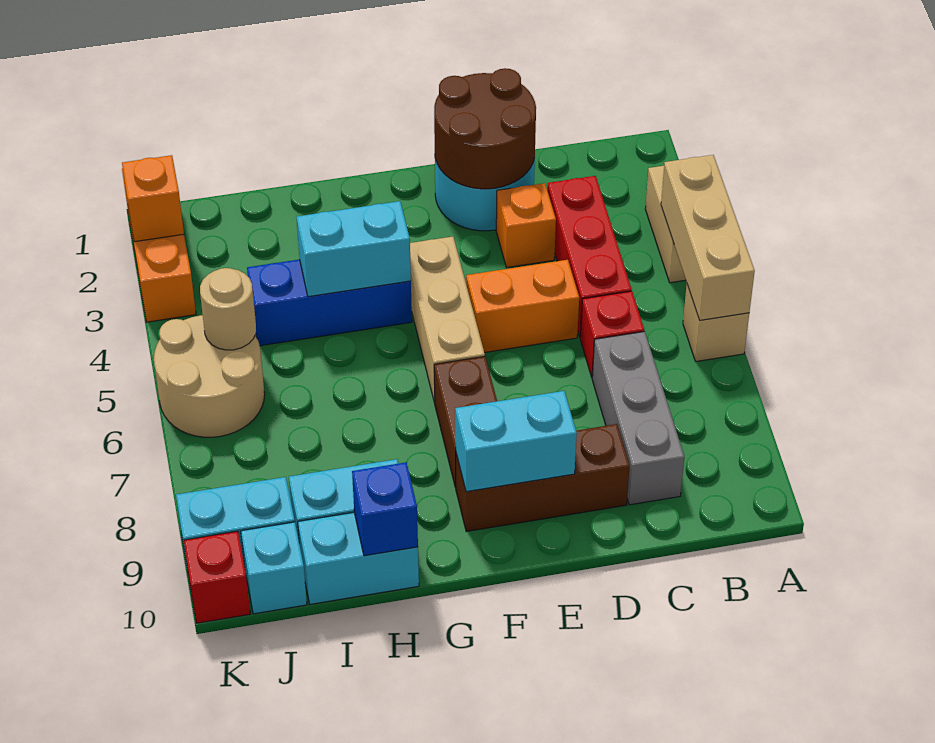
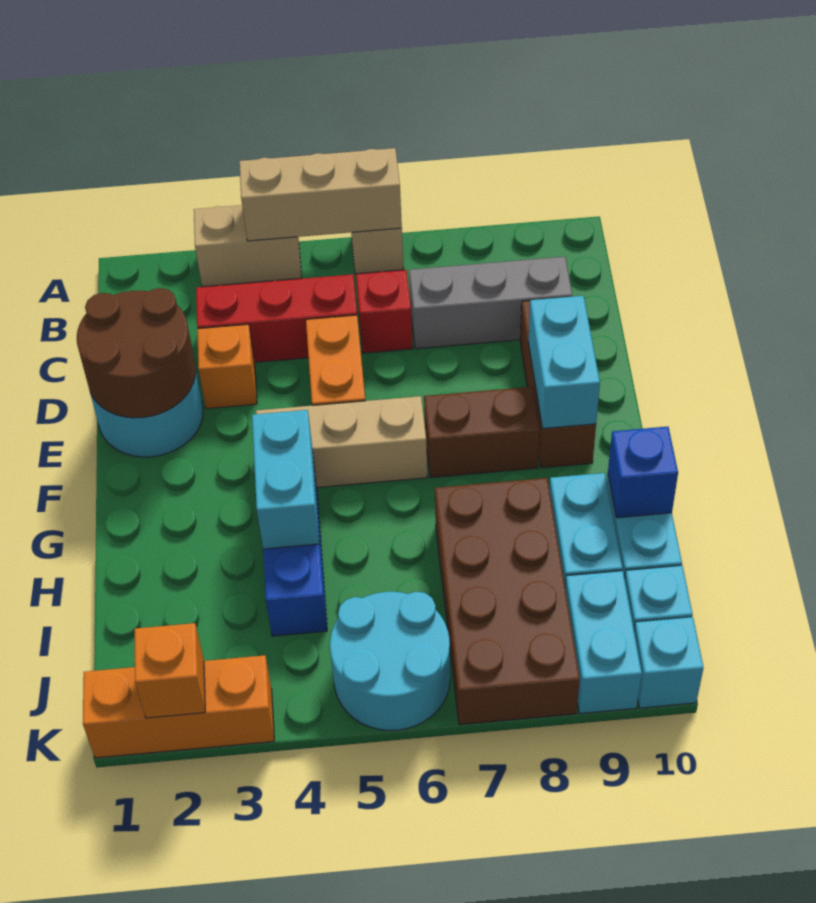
none -> brown brick H7:K8 level 1
tan round brick J5:K6 level 1 -> cyan round brick J5:K6 level 1
tan round brick J5 level 2 -> none
red brick K10 level 1 -> cyan brick K10 level 1

